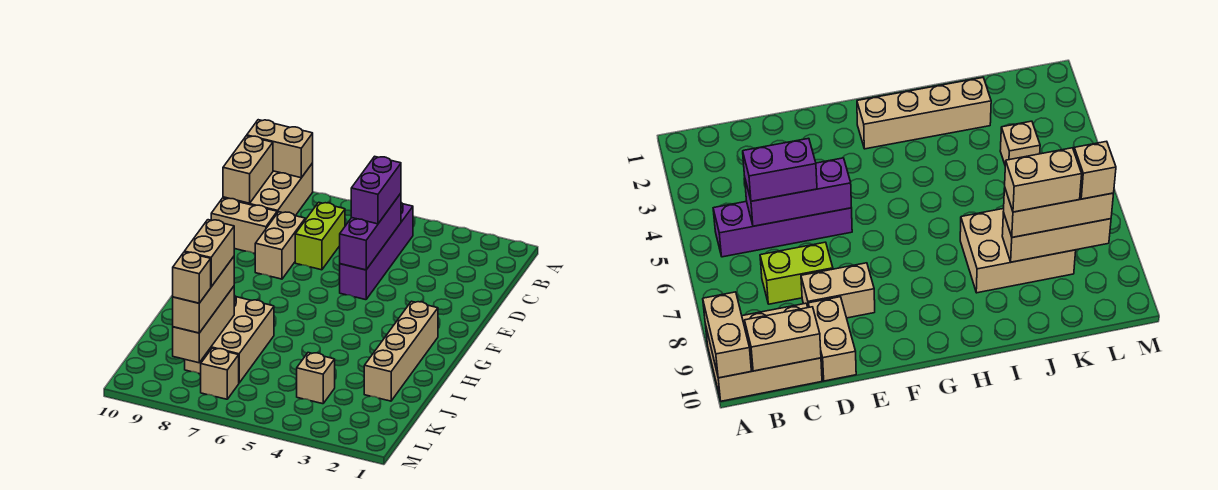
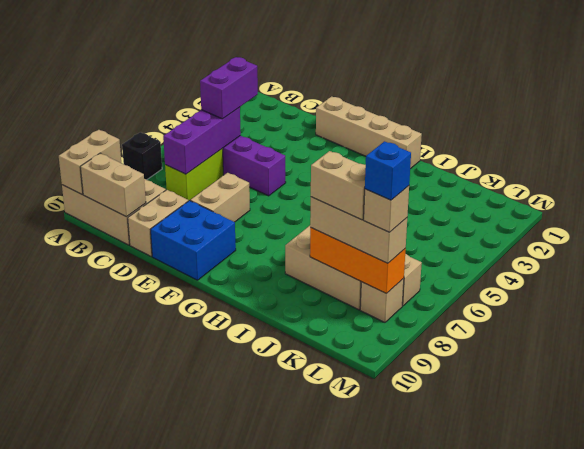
none -> black brick A7 level 1
purple brick C5:E5 level 2 -> purple brick C5:C7 level 2
purple brick C5:D5 level 3 -> purple brick C4:C5 level 3
lime brick C7:D7 level 1 -> lime brick C6:C7 level 1
tan brick D8:E8 level 1 -> tan brick E7:E8 level 1
none -> blue brick E9:F10 level 1
tan brick G2:J2 level 1 -> tan brick E1:H1 level 1
tan brick J8:L8 level 2 -> orange brick J8:L8 level 2
tan brick K4 level 1 -> tan brick L8 level 1
none -> blue brick L8 level 5

